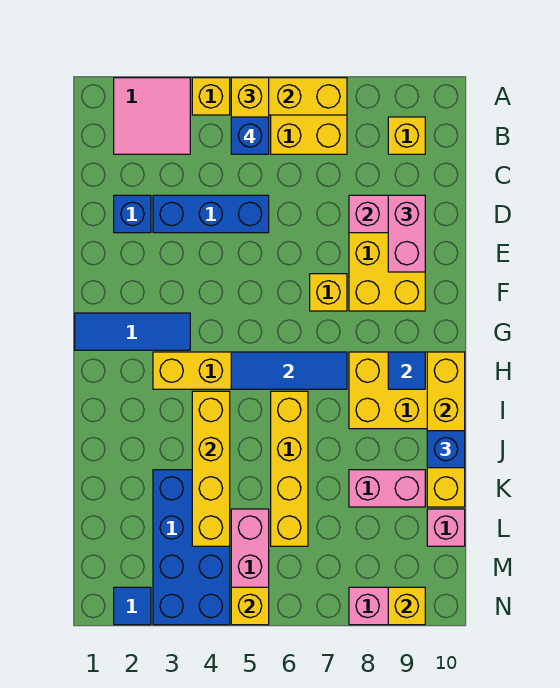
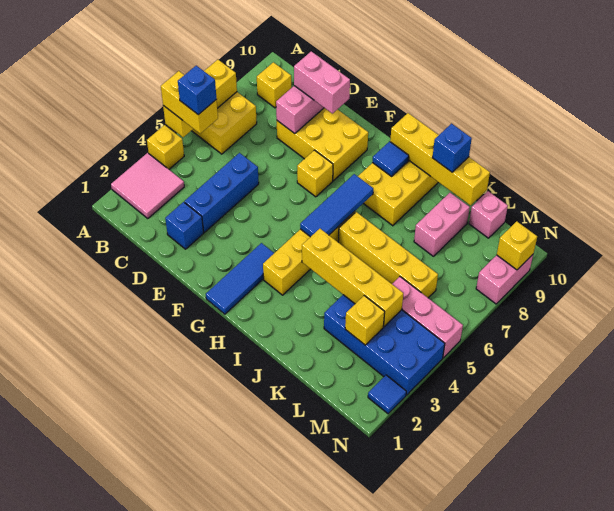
yellow brick N5 level 2 -> yellow brick L3 level 2

